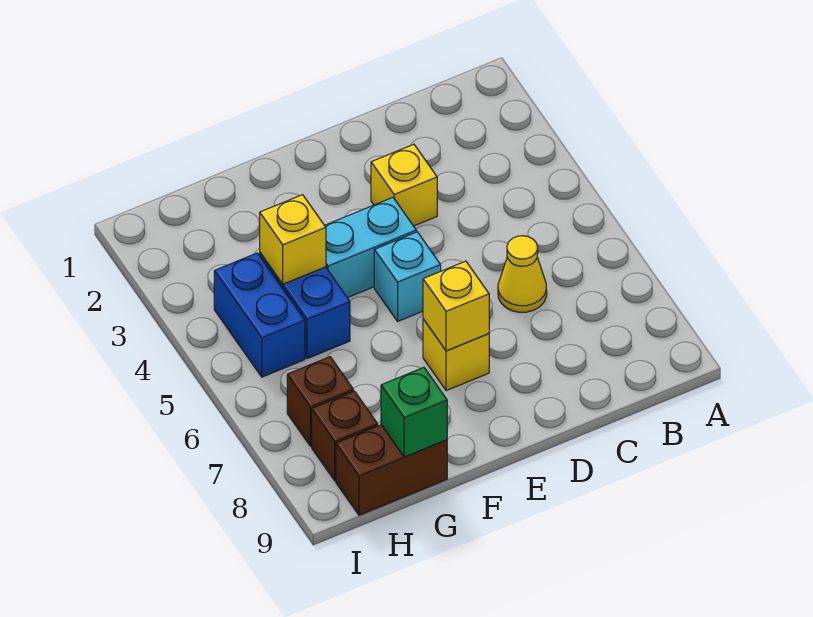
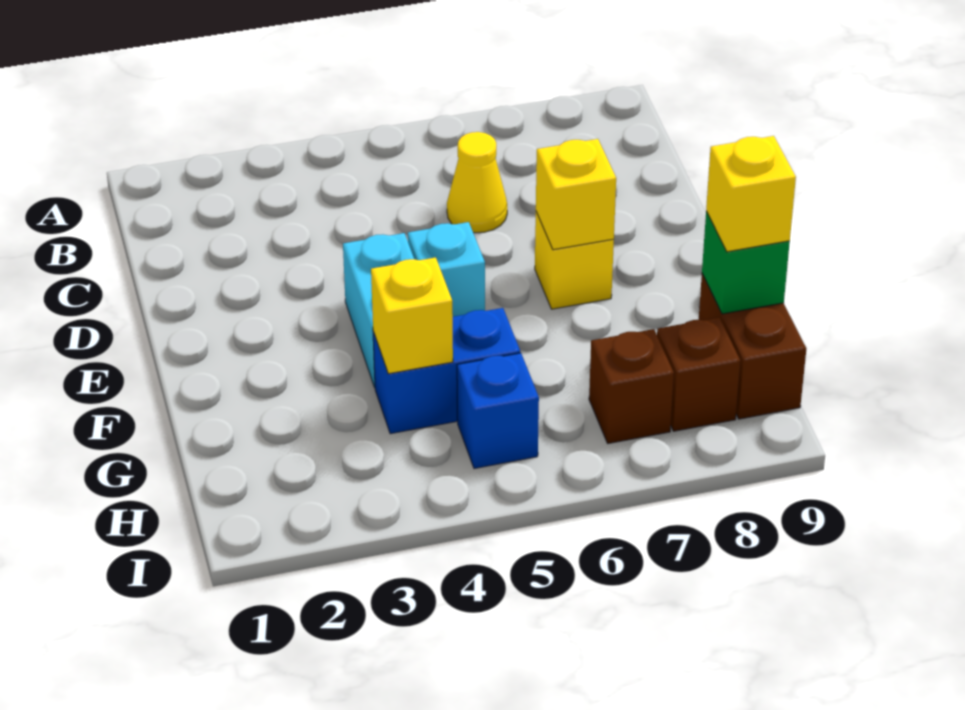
yellow brick D3 level 1 -> yellow brick G9 level 3
blue brick H4:H5 level 1 -> blue brick H5 level 1

